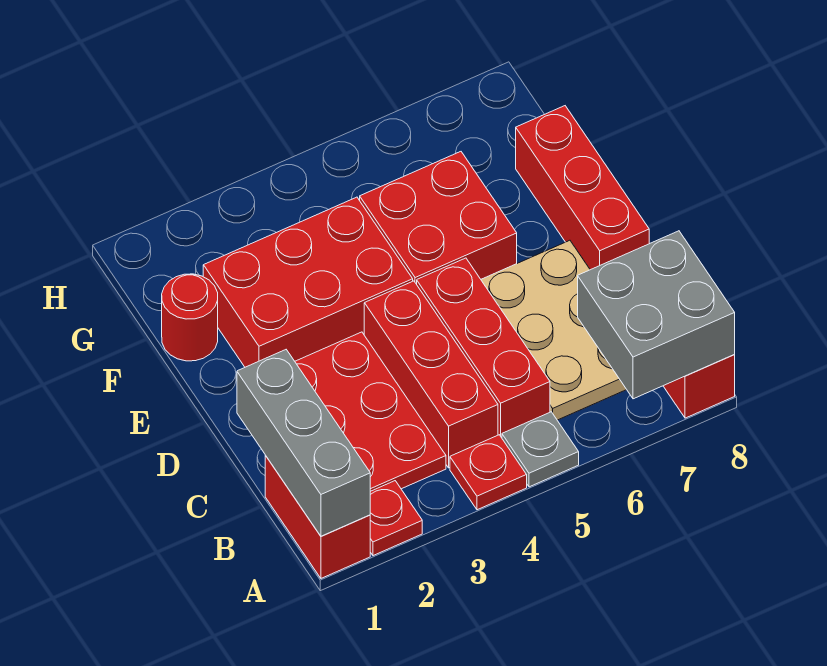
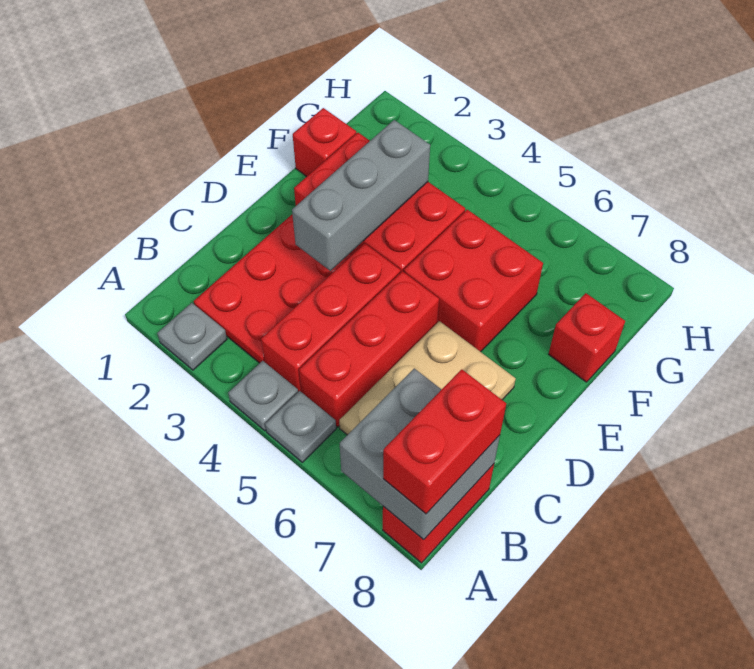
red brick A1:B1 level 1 -> red brick A8:B8 level 3
grey brick A1:C1 level 2 -> grey brick D3:F3 level 2
red plate A2 level 1 -> grey plate A2 level 1
red plate A4 level 1 -> grey plate A4 level 1
red brick D8:F8 level 1 -> red brick F8 level 1
red round brick F1 level 1 -> red brick F1 level 1

